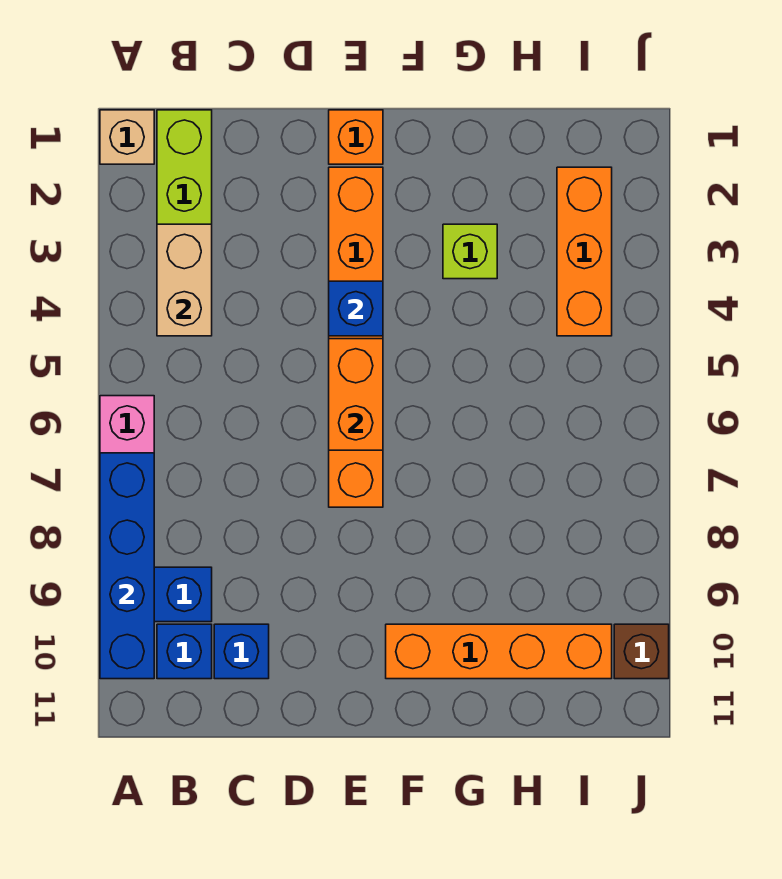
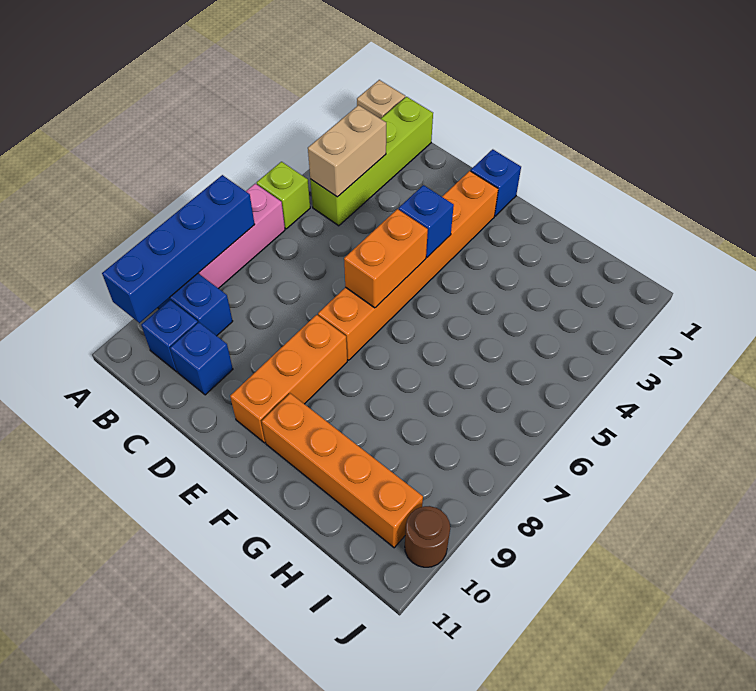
orange brick E1 level 1 -> blue brick E1 level 1
lime brick G3 level 1 -> lime brick A5 level 1
orange brick I2:I4 level 1 -> orange brick E8:E10 level 1
brown brick J10 level 1 -> brown round brick J10 level 1

